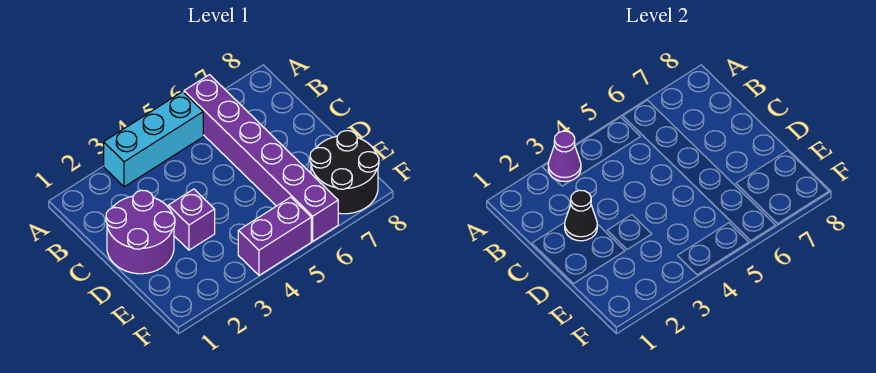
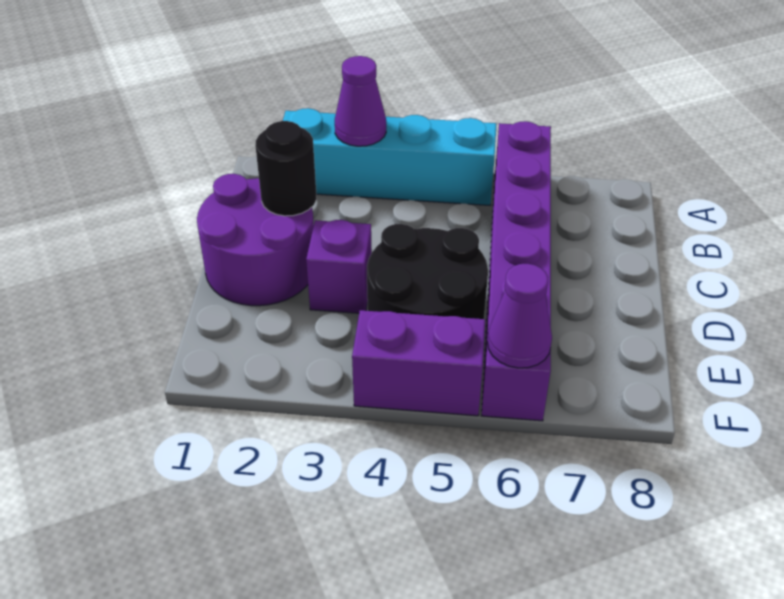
cyan brick A3:A5 level 1 -> cyan brick A2:A5 level 1
black cone C2 level 2 -> black round brick C2 level 2
black round brick E7:F8 level 1 -> black round brick D4:E5 level 1
none -> purple cone F6 level 2

